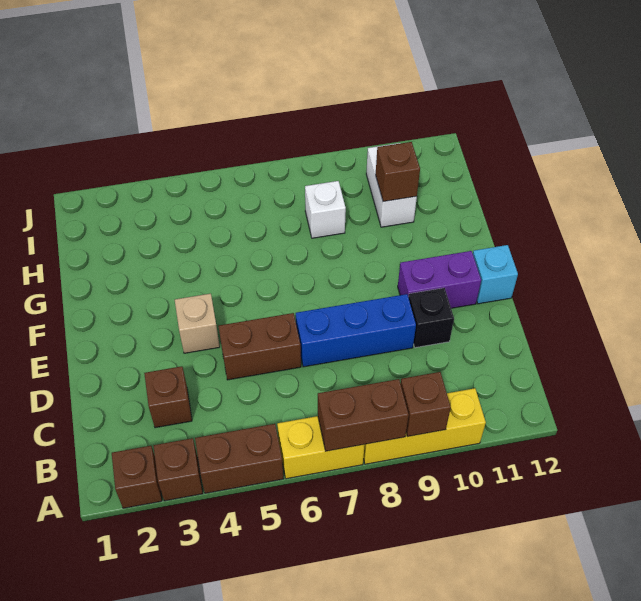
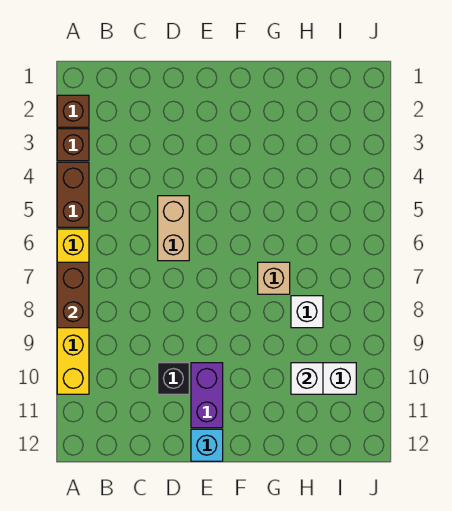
brown brick A9 level 2 -> none
brown brick C3 level 1 -> none
brown brick D5:D6 level 1 -> tan brick D5:D6 level 1
blue brick D7:D9 level 1 -> none
tan brick E4 level 1 -> tan brick G7 level 1
brown brick H10 level 2 -> white brick H10 level 2

